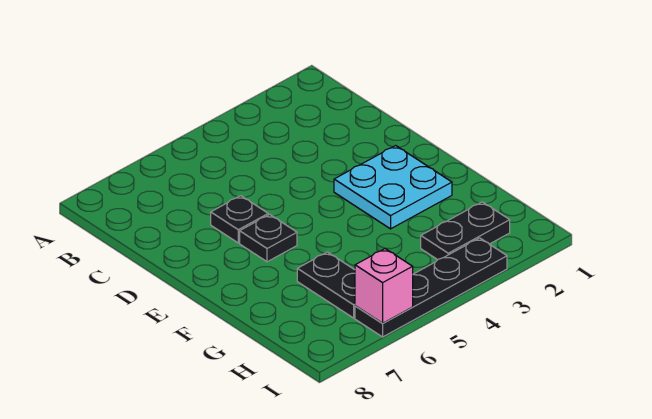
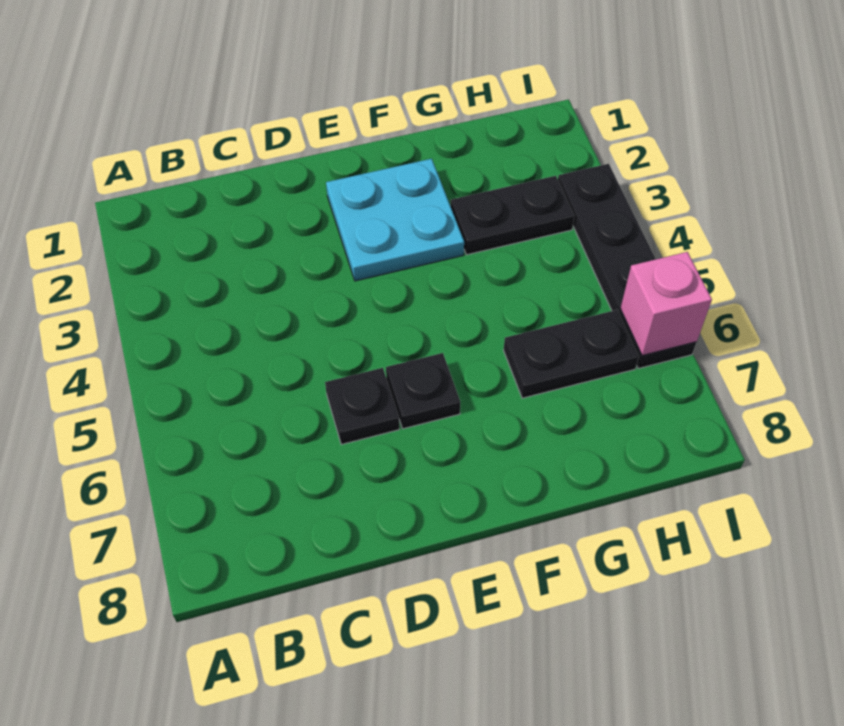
black plate H2:H3 level 1 -> black plate G3:H3 level 1

